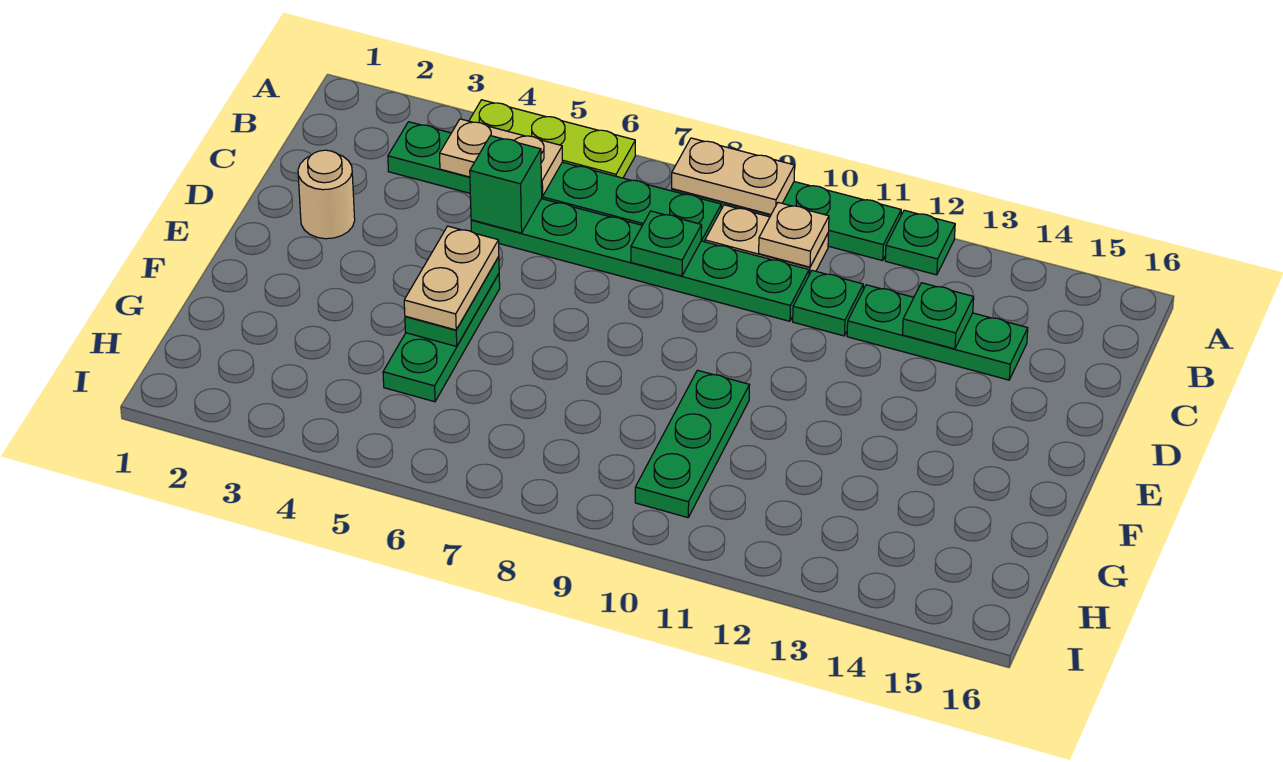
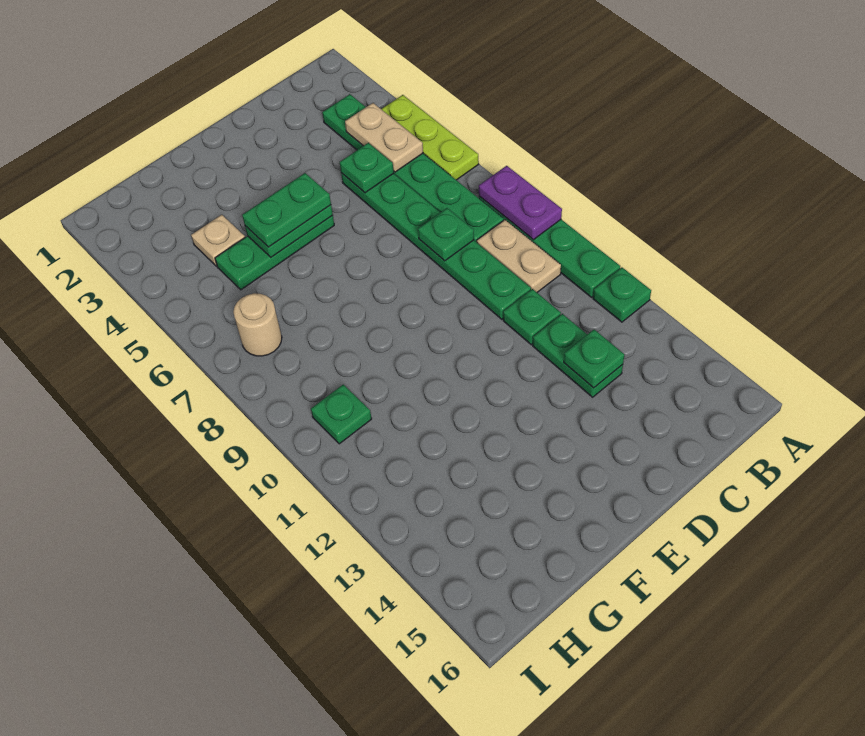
tan plate A8:A9 level 2 -> purple plate A8:A9 level 2
tan plate B10 level 2 -> tan plate G4 level 1
green brick C5 level 2 -> green plate C5 level 2
green plate C12:C14 level 1 -> green plate C12:C13 level 1
tan round brick D2 level 1 -> tan round brick H7 level 1
tan plate E5:F5 level 3 -> green plate E5:F5 level 3
green plate F10:H10 level 1 -> green plate H10 level 1

